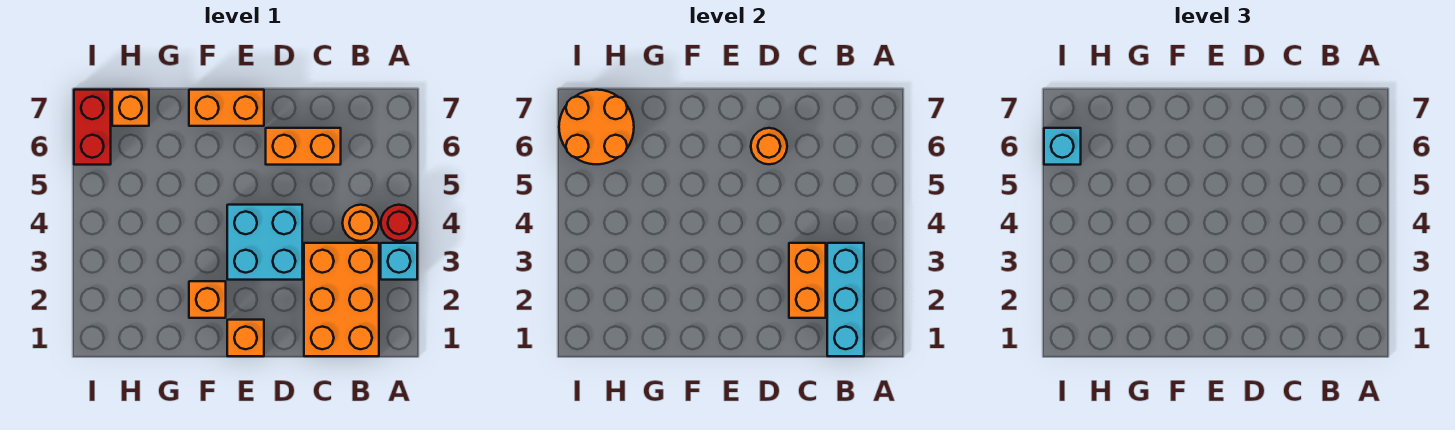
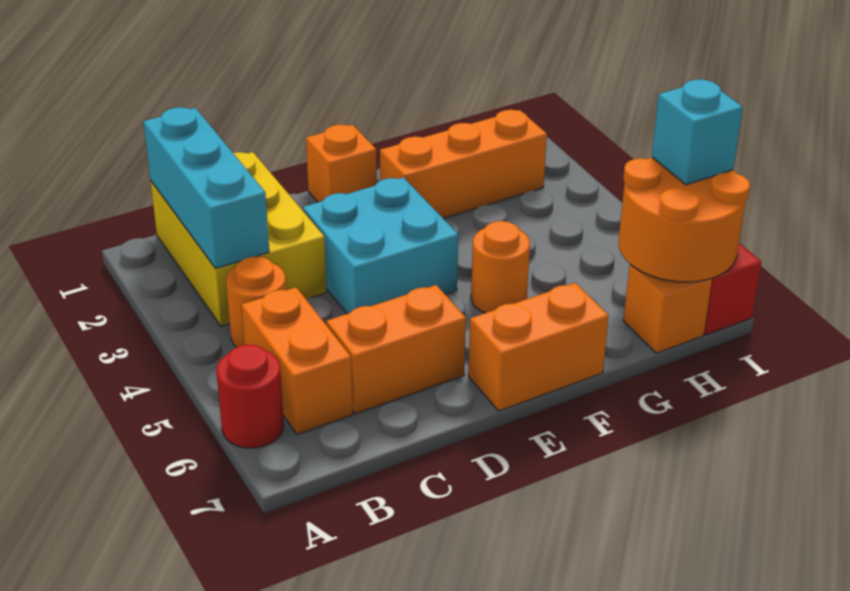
cyan brick A3 level 1 -> none
red round brick A4 level 1 -> red round brick A6 level 1
orange brick B1:C3 level 1 -> yellow brick B1:C3 level 1
orange brick C2:C3 level 2 -> orange brick B5:B6 level 1
orange round brick D6 level 2 -> orange round brick F5 level 1
orange brick F2 level 1 -> orange brick F2:H2 level 1

